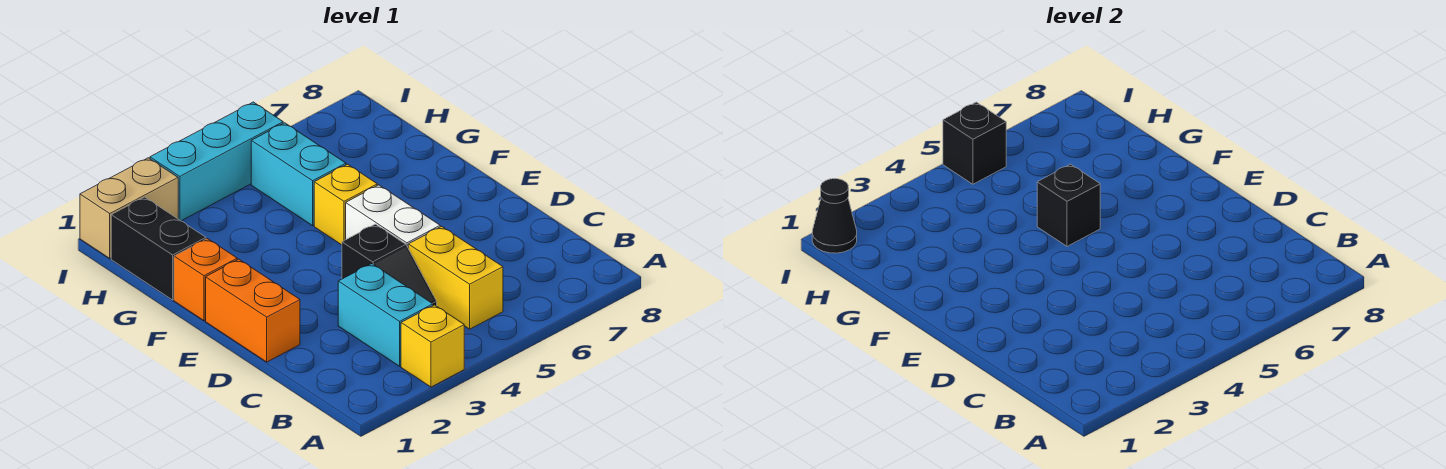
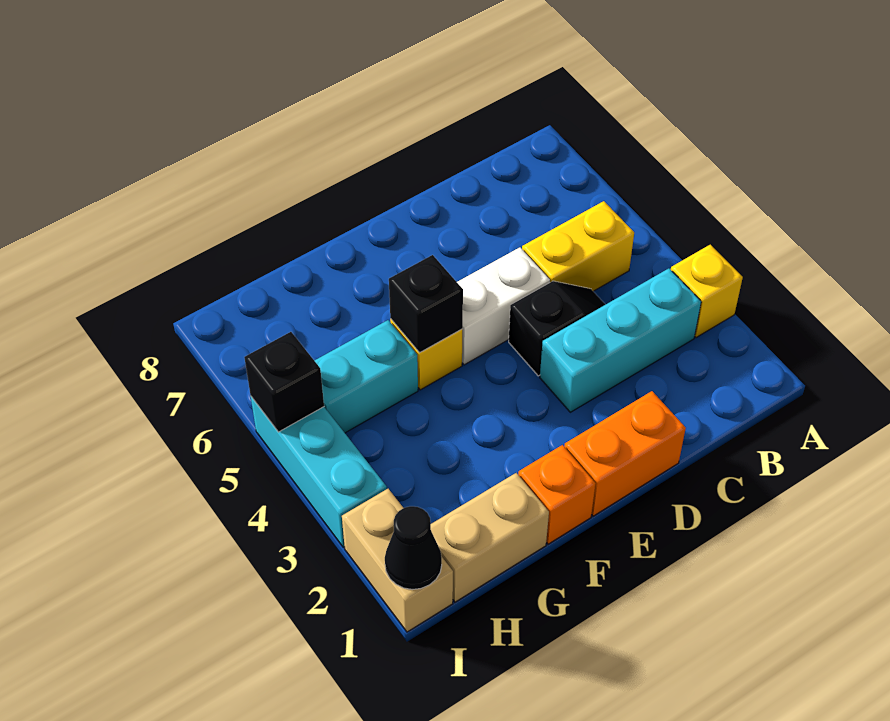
cyan brick B3:C3 level 1 -> cyan brick B3:D3 level 1
black brick G1:H1 level 1 -> tan brick G1:H1 level 1

